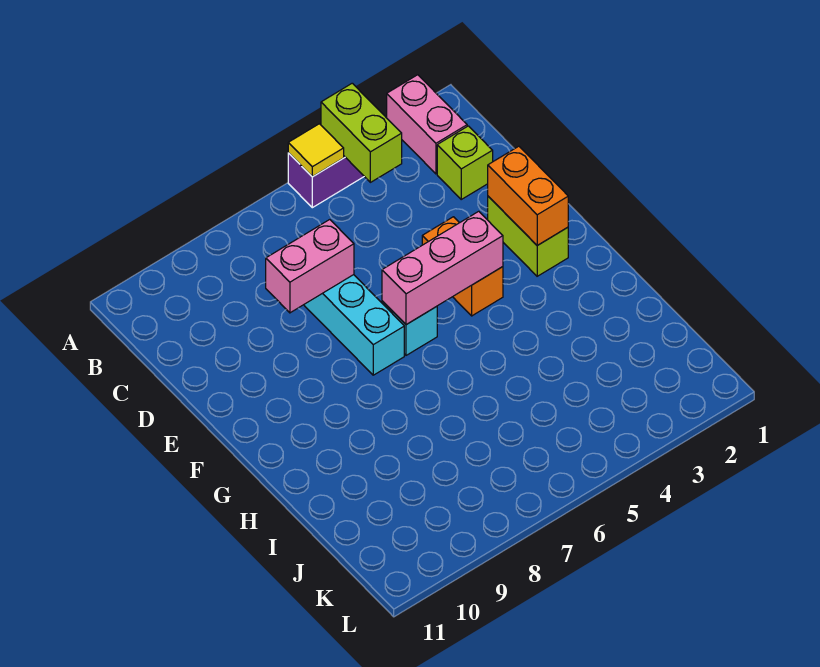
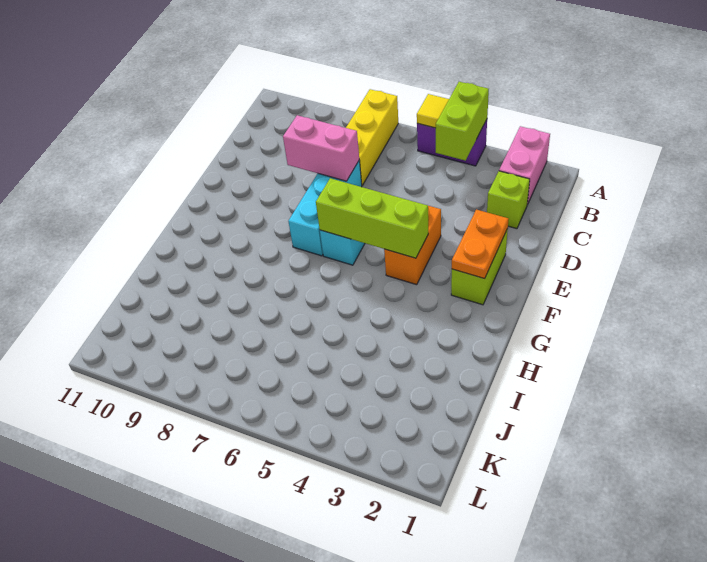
none -> yellow brick A7:C7 level 1
orange brick E2:F2 level 2 -> orange plate E2:F2 level 2
pink brick F4:F6 level 2 -> lime brick F4:F6 level 2

